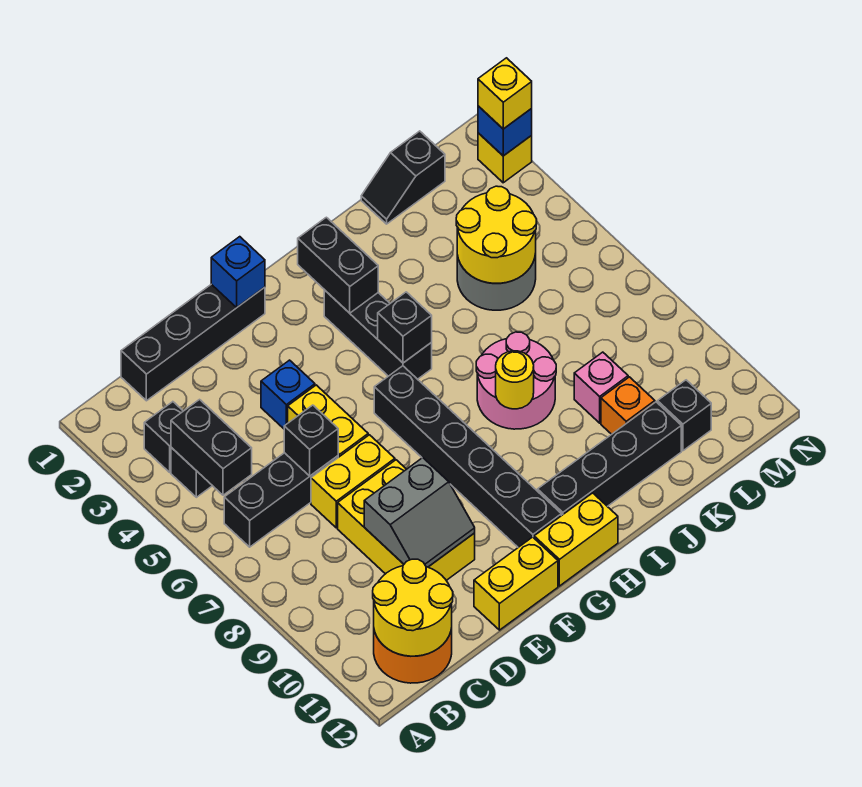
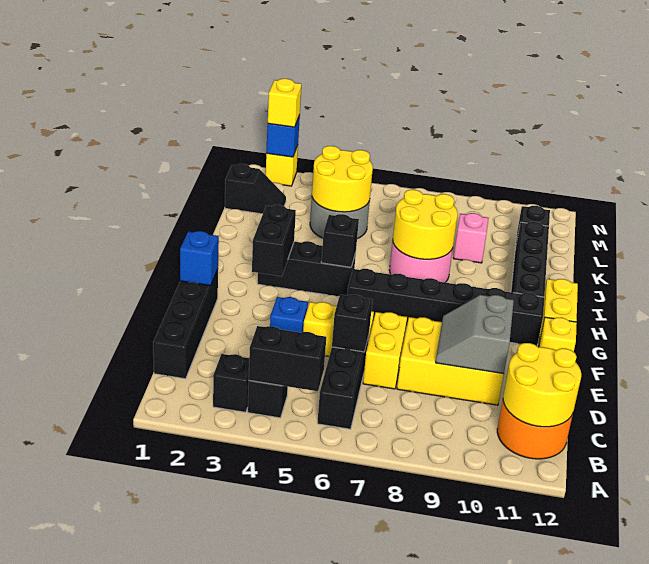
grey slope D9:E10 level 2 top 9 -> grey slope D9:E10 level 2 top 10
yellow brick E12:F12 level 1 -> yellow brick F12 level 1
black brick H2:H3 level 2 -> black brick G3:H3 level 2
yellow round brick I8 level 2 -> yellow round brick I7:J8 level 2
black slope K1:L1 level 1 top L -> black slope L1:L2 level 1 top 1
orange brick K10 level 1 -> none

